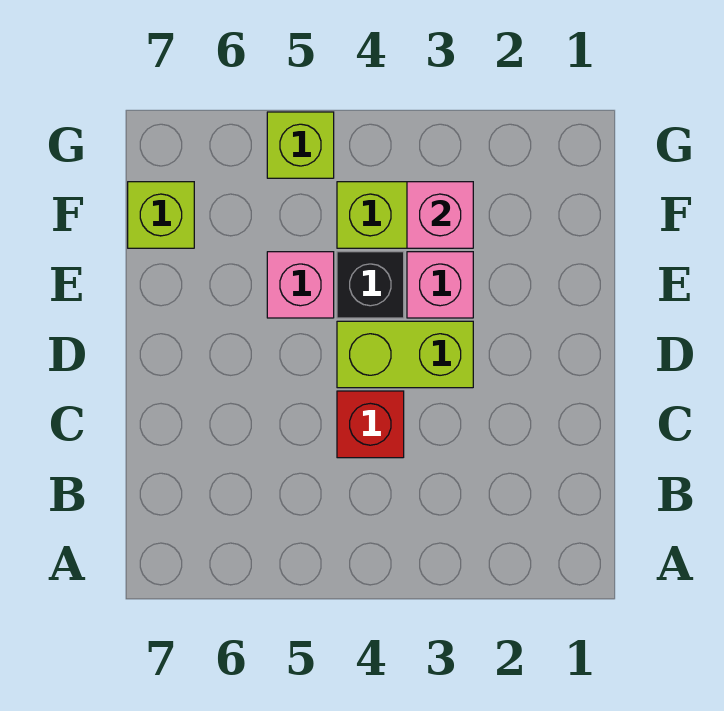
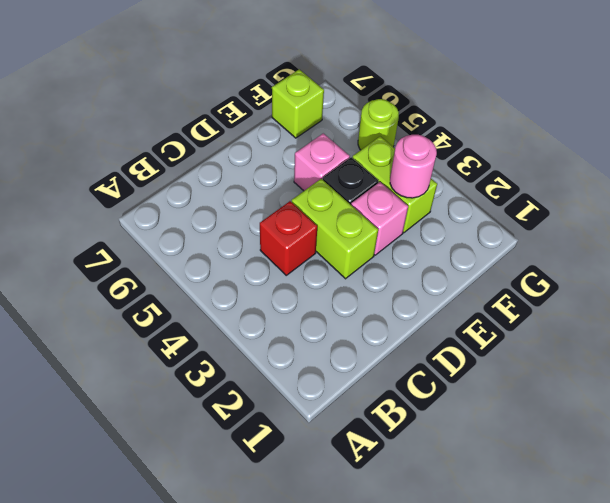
pink brick F3 level 2 -> pink round brick F3 level 2
lime brick G5 level 1 -> lime round brick G5 level 1

